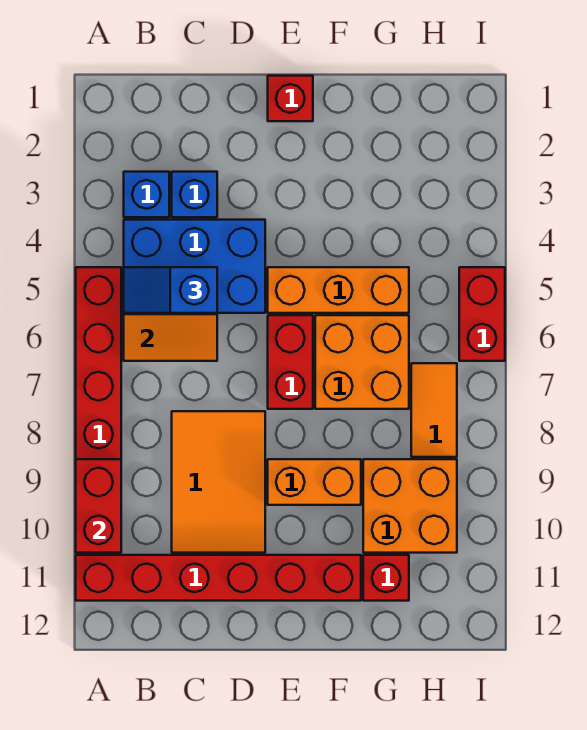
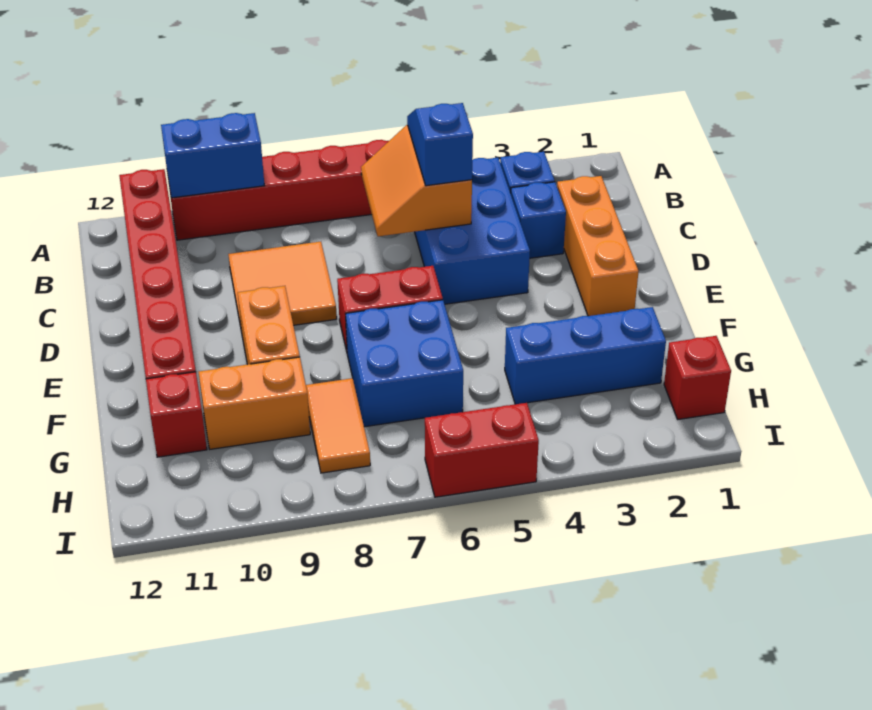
red brick A9:A10 level 2 -> blue brick A9:A10 level 2
orange tile C8:D10 level 1 -> orange tile C8:D9 level 1
red brick E1 level 1 -> red brick H1 level 1
orange brick E5:G5 level 1 -> orange brick C2:E2 level 1
orange brick F6:G7 level 1 -> blue brick F6:G7 level 1
none -> blue brick G2:G4 level 1
orange brick G9:H10 level 1 -> orange brick G9:G10 level 1
orange tile H7:H8 level 1 -> orange tile G8:H8 level 1

